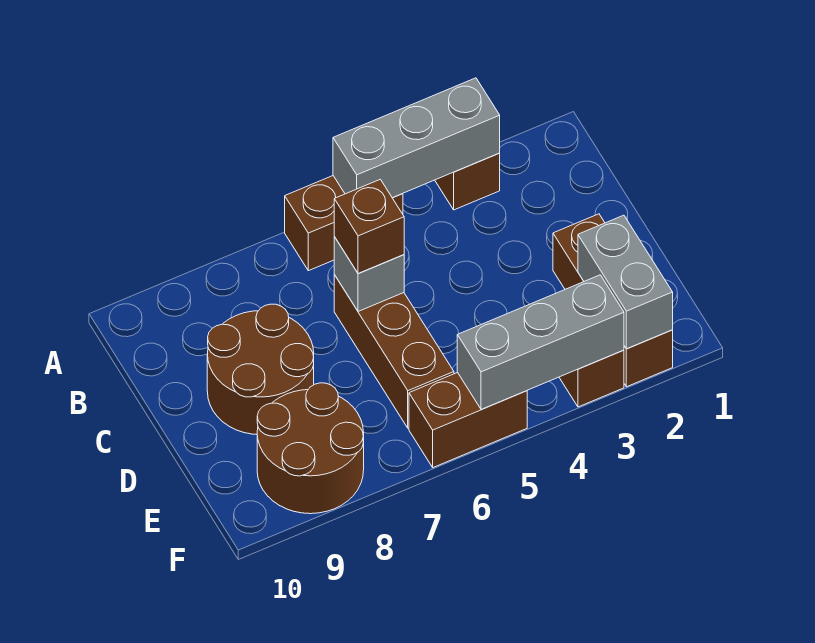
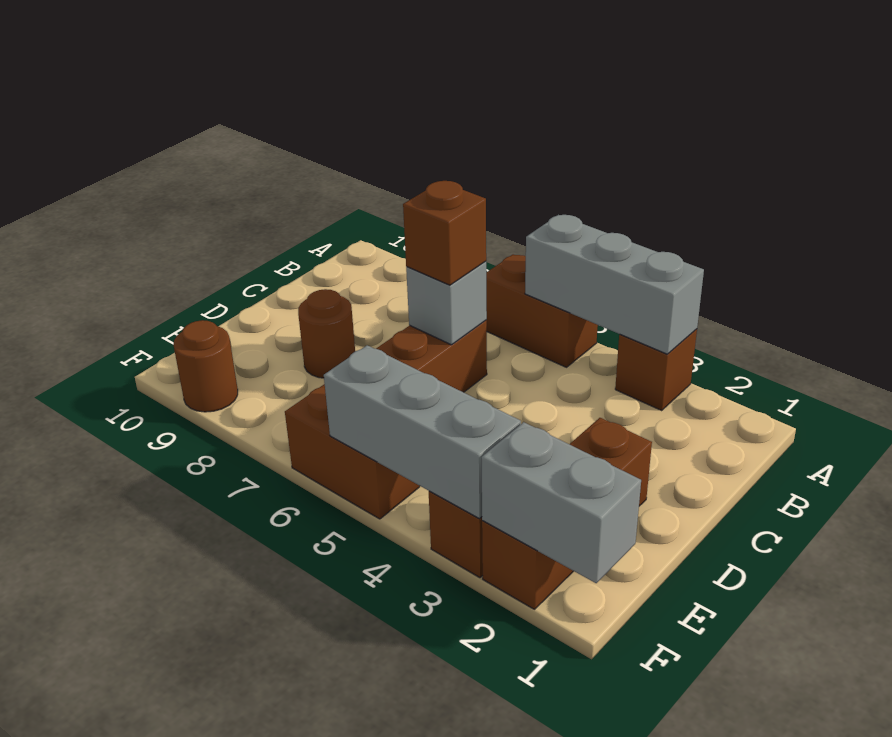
brown round brick C8:D9 level 1 -> brown round brick D8 level 1
grey brick E2:F2 level 2 -> grey brick F1:F2 level 2
brown round brick E8:F9 level 1 -> brown round brick F9 level 1

